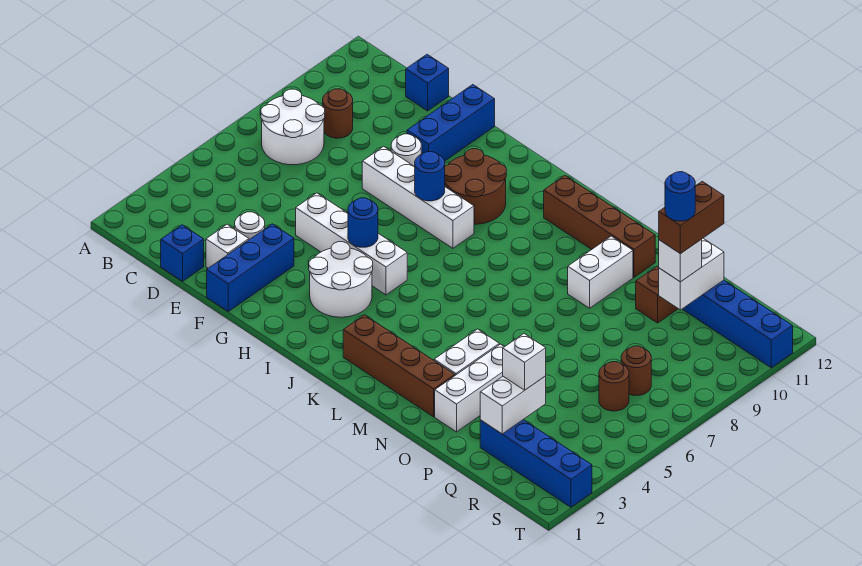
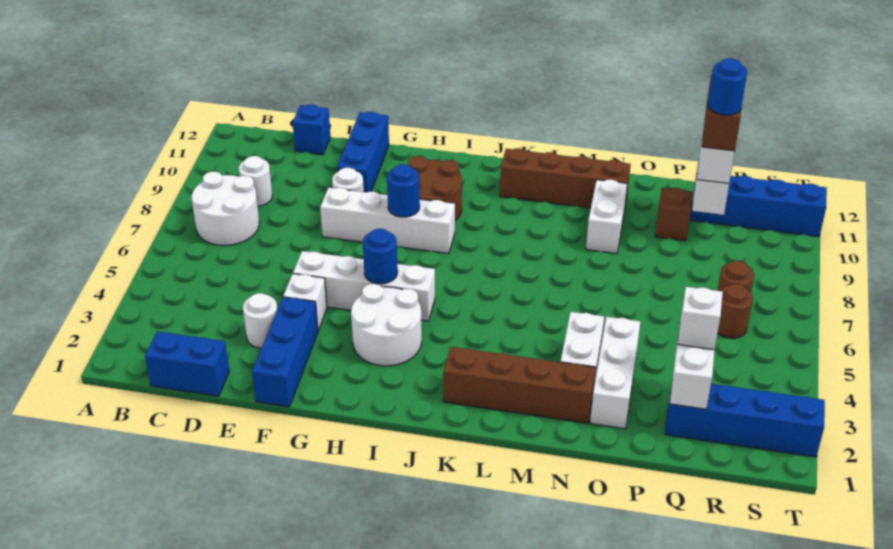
brown round brick C9 level 1 -> white round brick C9 level 1
blue brick D1 level 1 -> blue brick C1:D1 level 1
white brick E2 level 1 -> white brick F4 level 1

